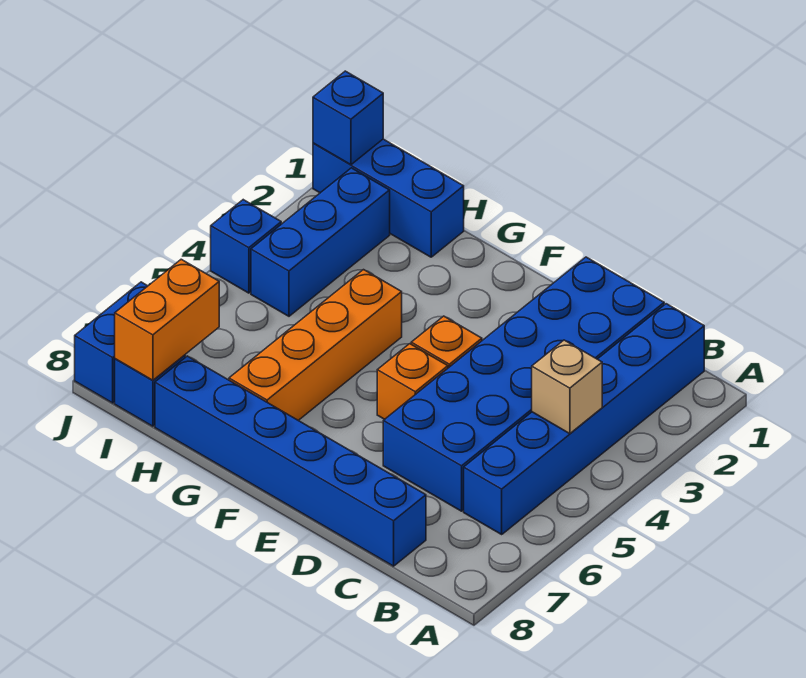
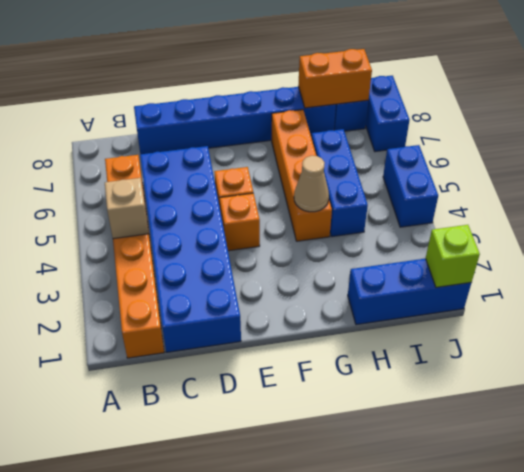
blue brick B1:B6 level 1 -> orange brick B1:B6 level 1
none -> tan cone G4 level 2
blue brick I2:I4 level 1 -> blue brick H4:H6 level 1
orange brick I7:I8 level 2 -> orange brick H8:I8 level 2
blue brick J1 level 2 -> lime brick J1 level 2
blue brick J4 level 1 -> blue brick J4:J5 level 1

